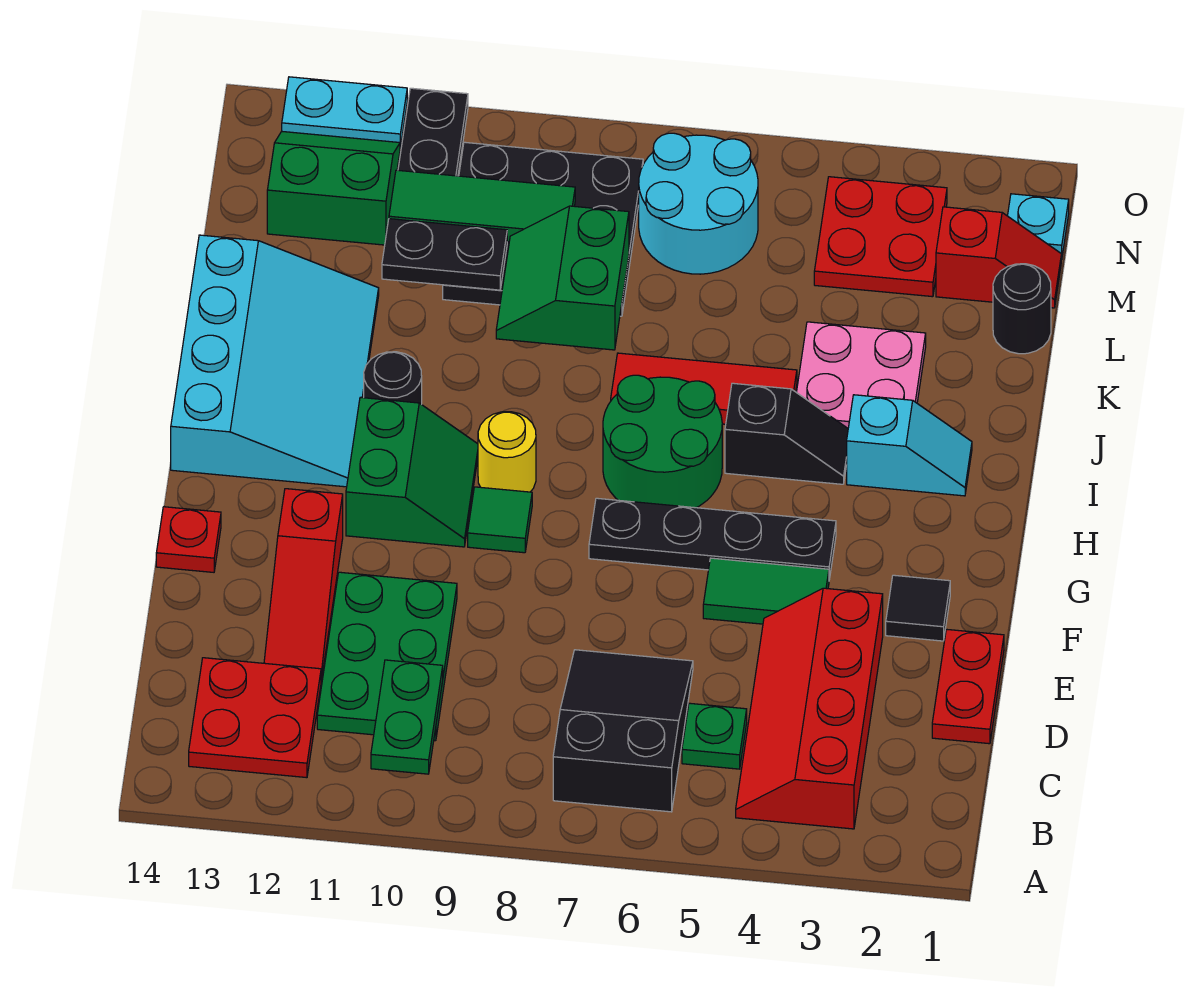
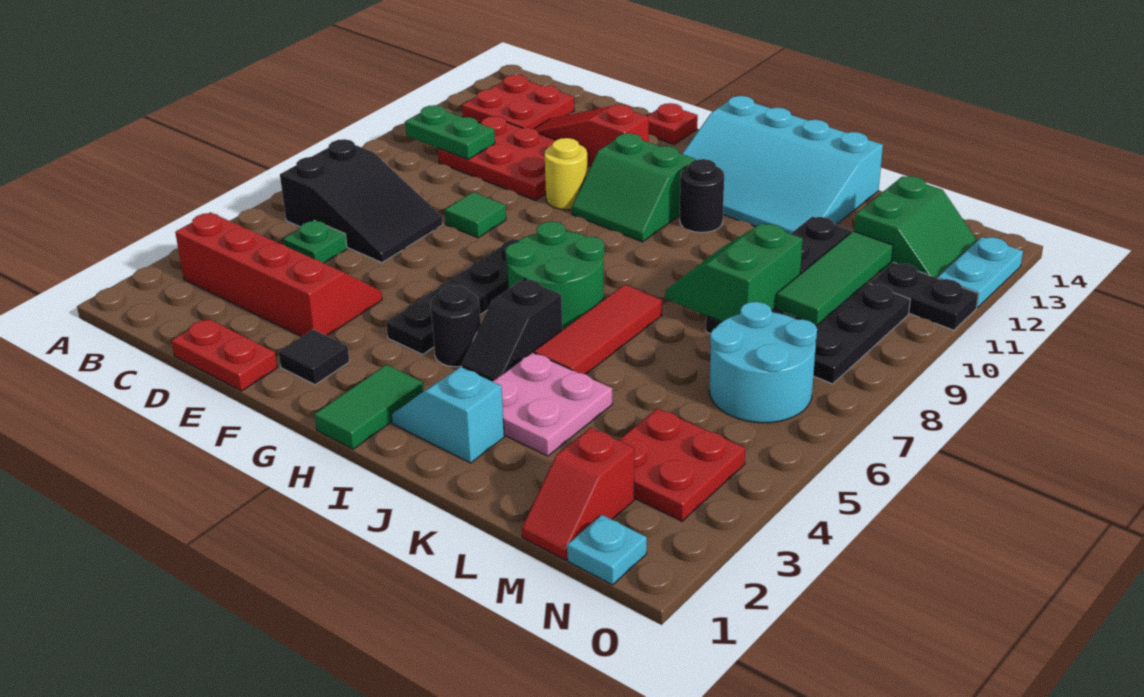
green plate C10:E11 level 1 -> red plate C10:E11 level 1
green tile F4:F5 level 1 -> green tile H1:H2 level 1
green tile G9 level 1 -> green tile E8 level 1
yellow round brick H9 level 1 -> yellow round brick F10 level 1
cyan slope I2:I3 level 1 top 3 -> cyan slope I2:J2 level 1 top J
green slope K8:L9 level 2 top 8 -> green slope K8:L9 level 2 top L
black round brick L1 level 1 -> black round brick H4 level 1

